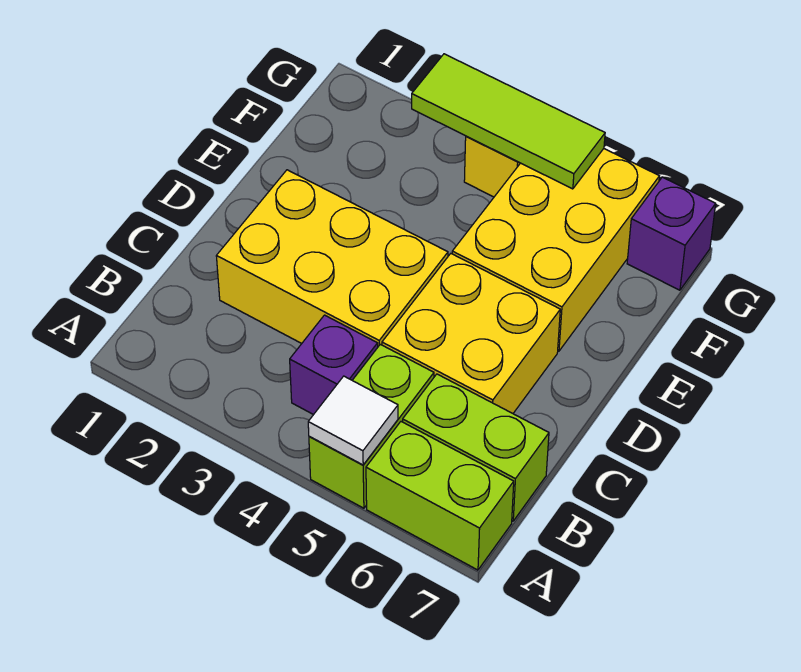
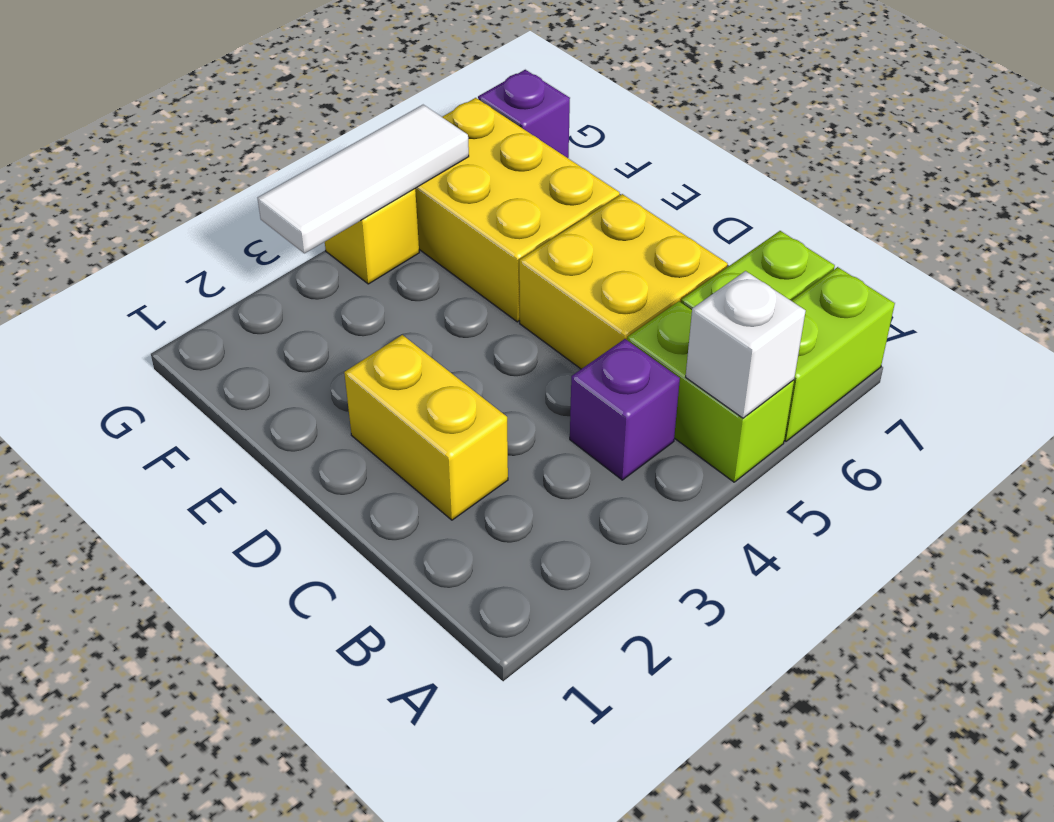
white tile A5 level 2 -> white brick A5 level 2
yellow brick C2:D4 level 1 -> yellow brick C2:D2 level 1
lime tile G3:G5 level 2 -> white tile G3:G5 level 2

